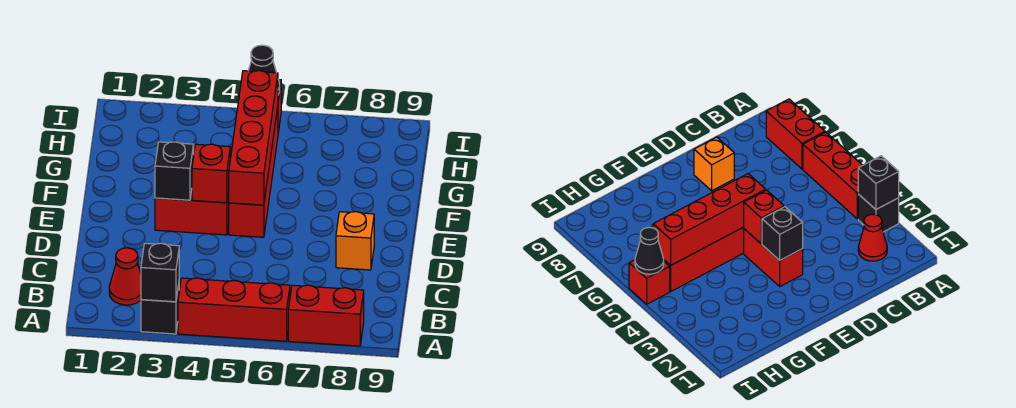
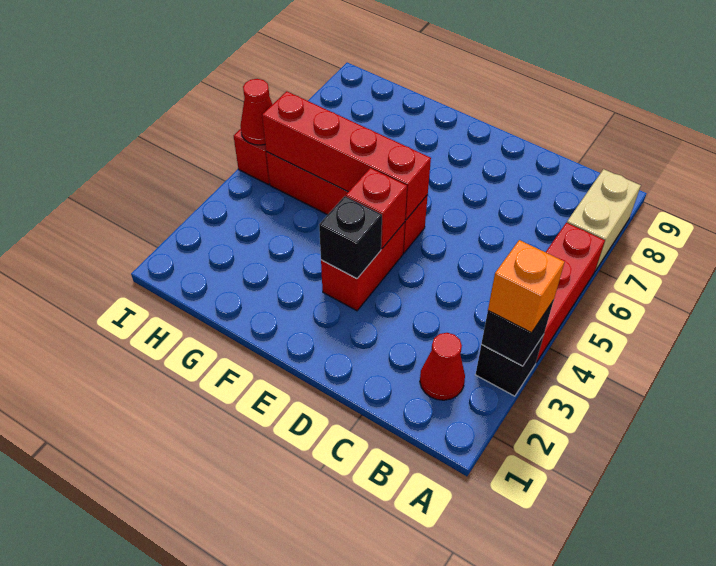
red brick A7:A8 level 1 -> tan brick A7:A8 level 1
orange brick D8 level 1 -> orange brick A3 level 3
black cone I5 level 2 -> red cone I5 level 2

